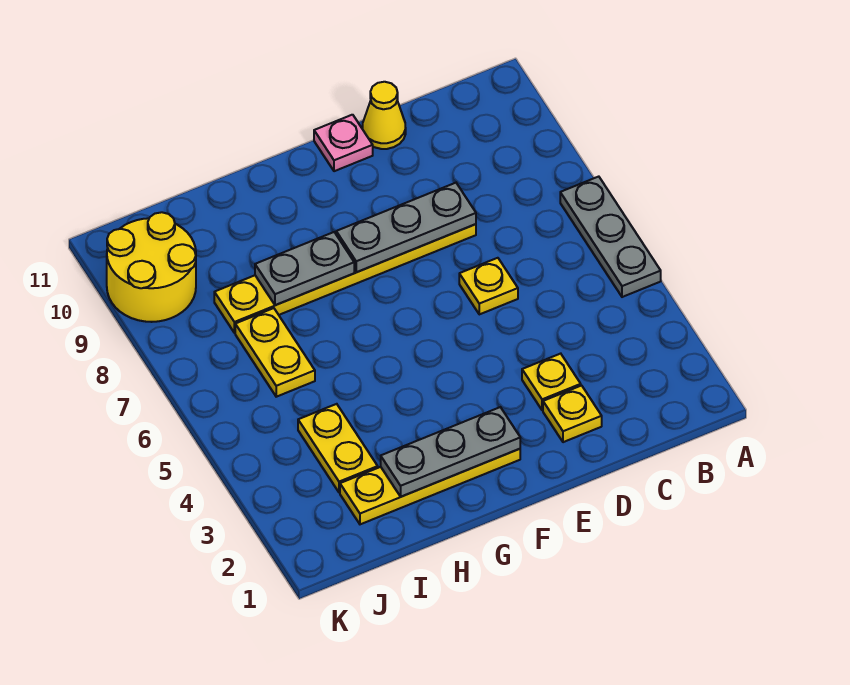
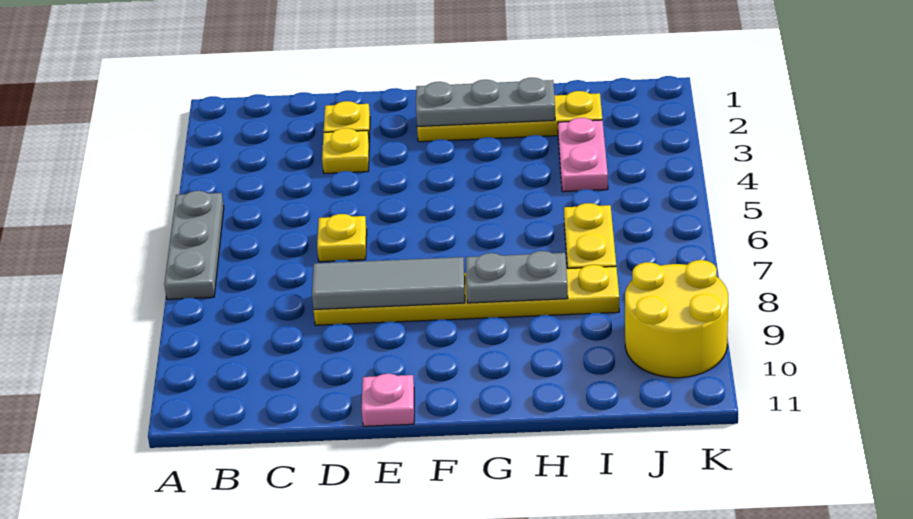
grey plate D8:F8 level 2 -> grey tile D8:F8 level 2
yellow cone D11 level 1 -> none
yellow plate I3:I4 level 1 -> pink plate I3:I4 level 1

